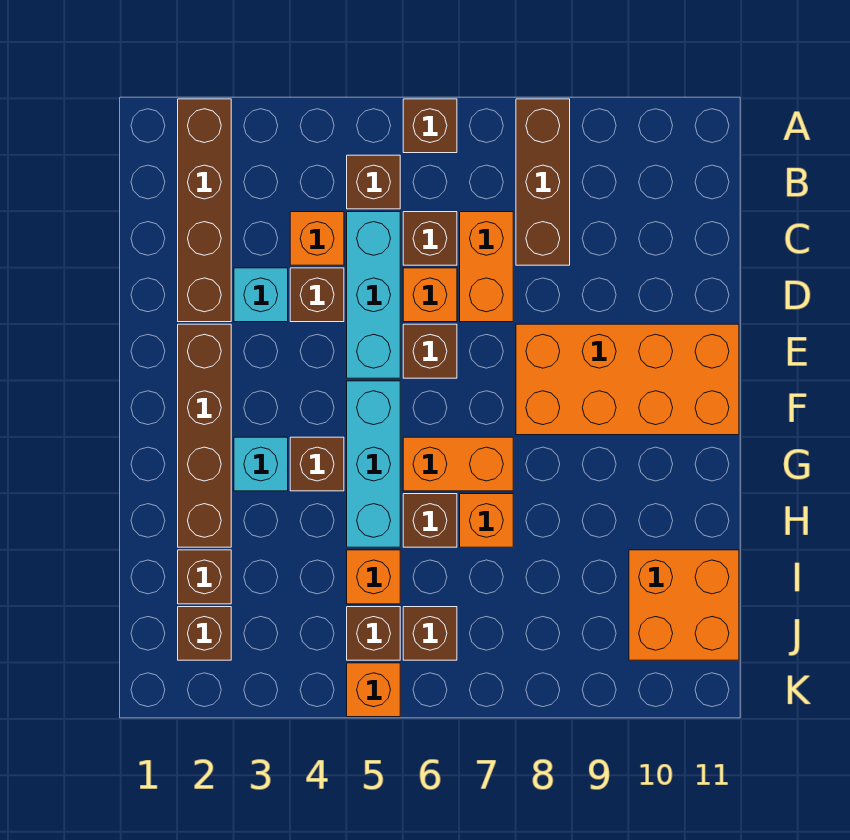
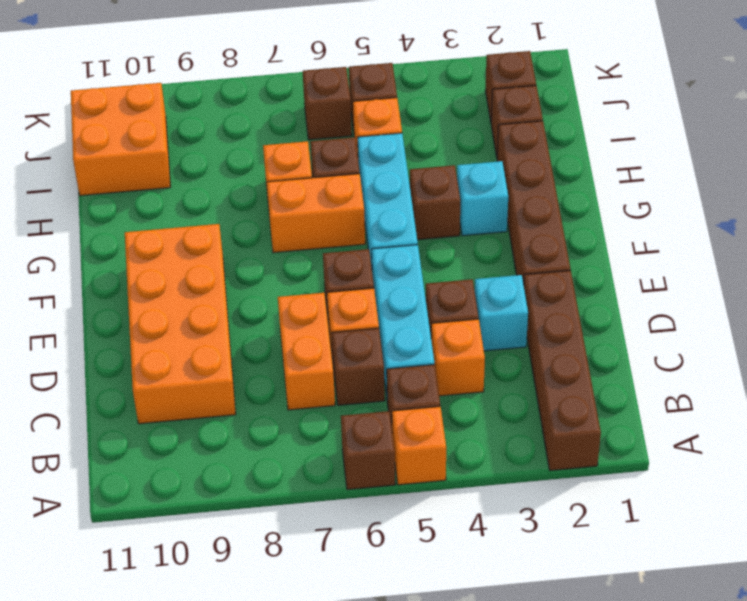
brown brick A8:C8 level 1 -> none
orange brick E8:F11 level 1 -> orange brick C9:F10 level 1
orange brick K5 level 1 -> orange brick A5 level 1

